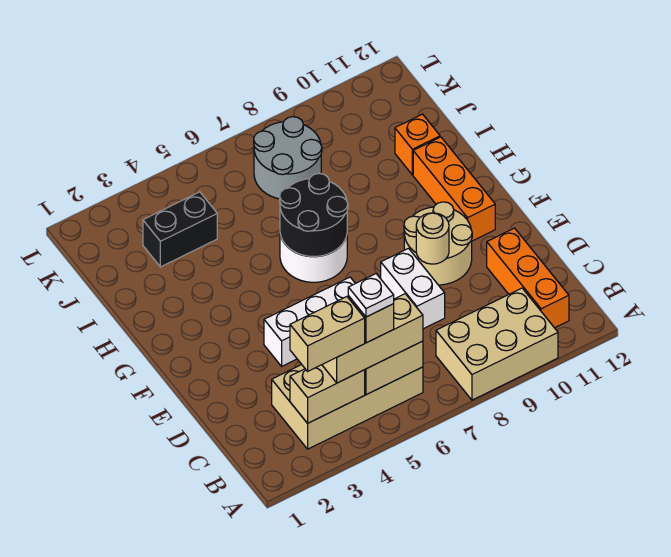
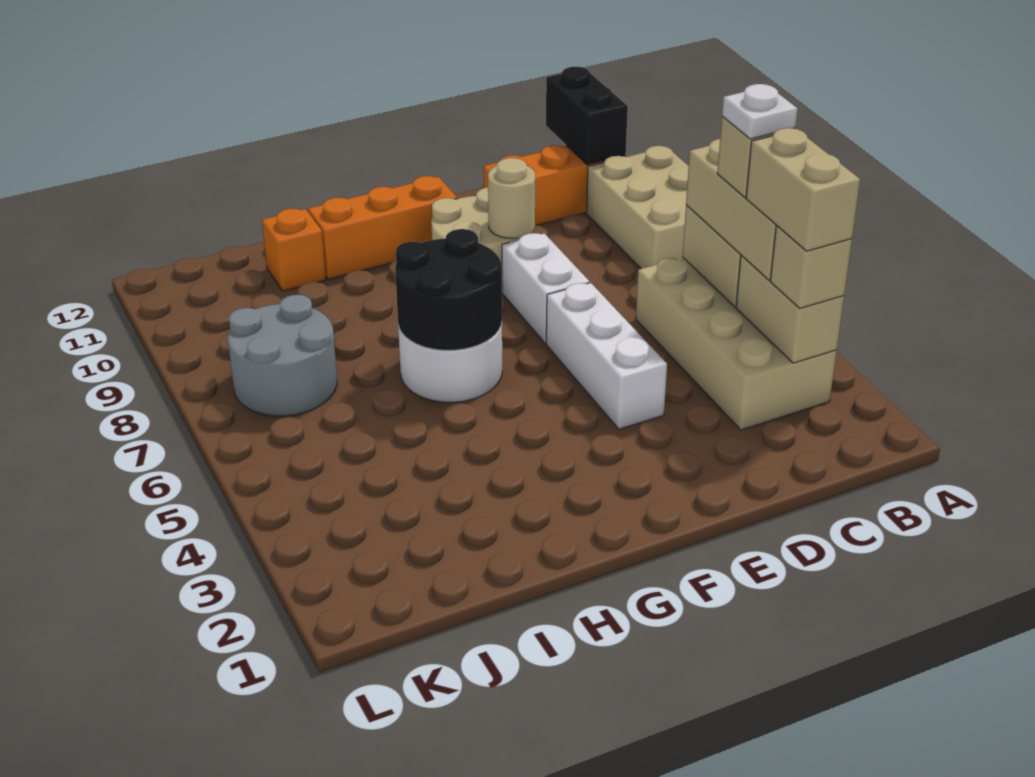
none -> tan brick B3 level 3
white brick D8:E8 level 1 -> white brick E7:E8 level 1
black brick J3:J4 level 1 -> black brick B11:B12 level 2

